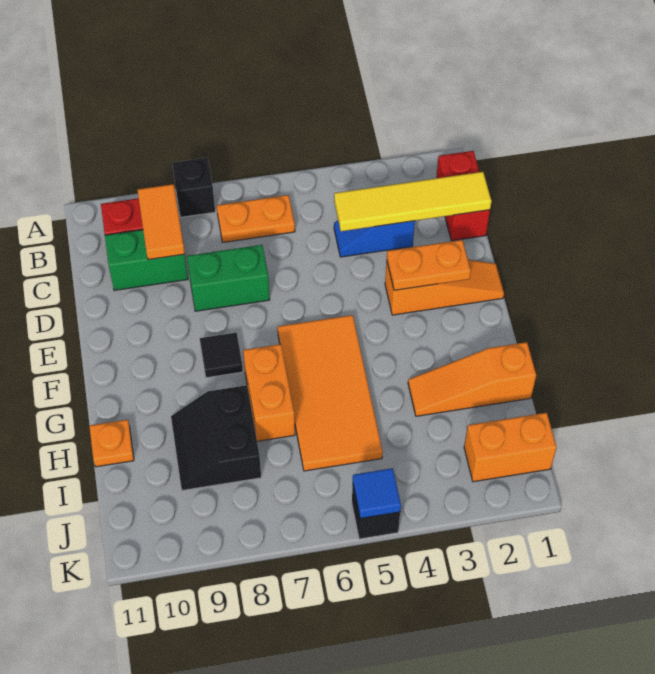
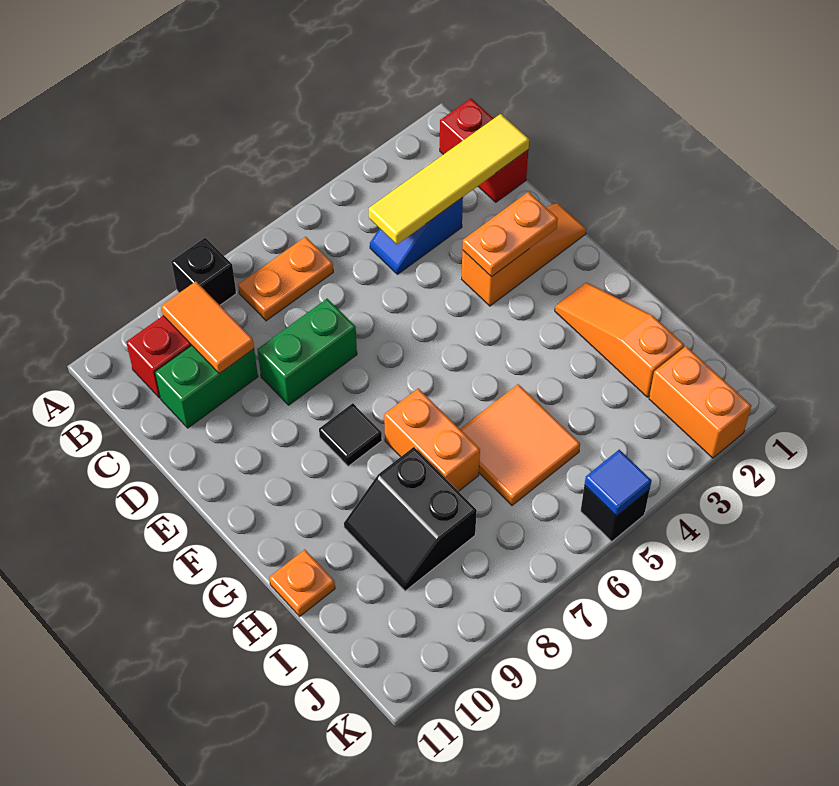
orange tile F5:I6 level 1 -> orange tile H5:I6 level 1
orange slope H1:H3 level 1 top 1 -> orange slope G2:I2 level 1 top I
orange brick J1:J2 level 1 -> orange brick J2:K2 level 1

